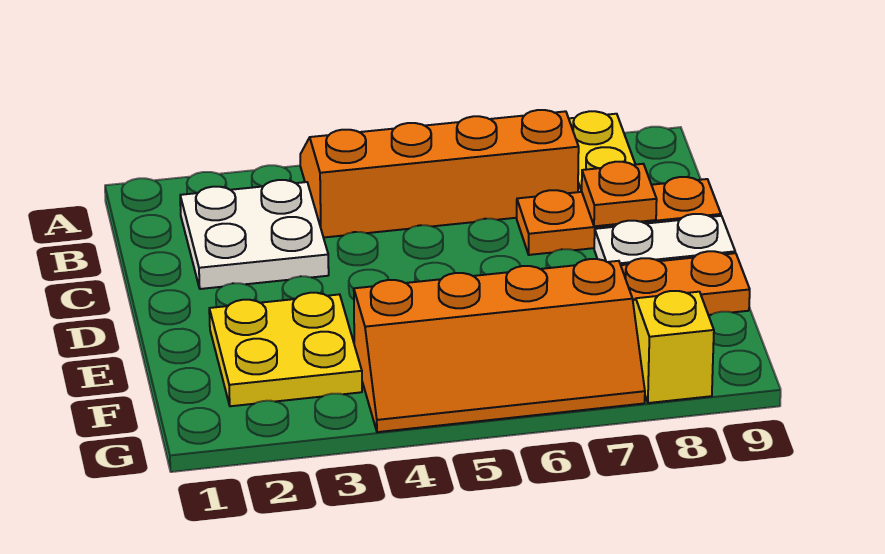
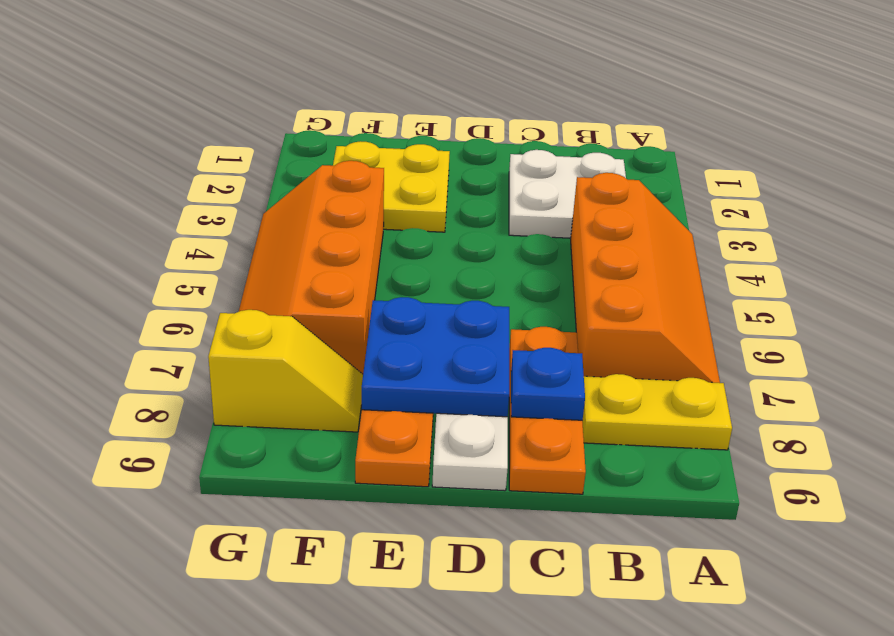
orange plate C8 level 2 -> blue plate C8 level 2
none -> blue plate D7:E8 level 2

